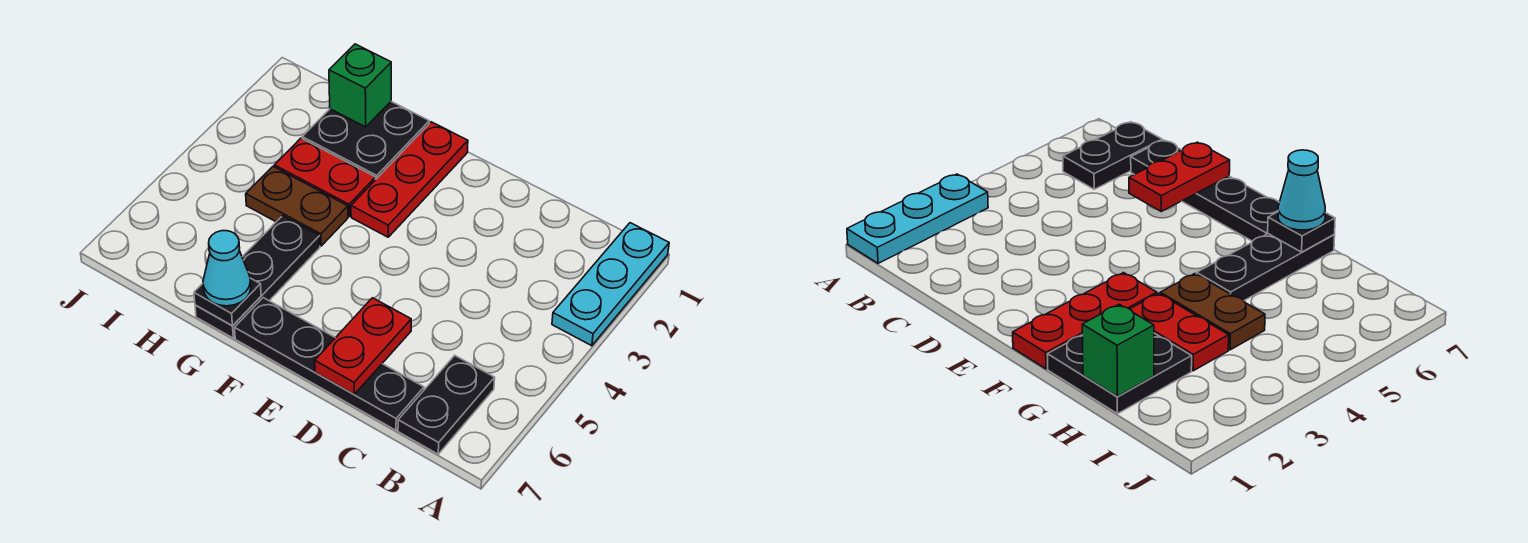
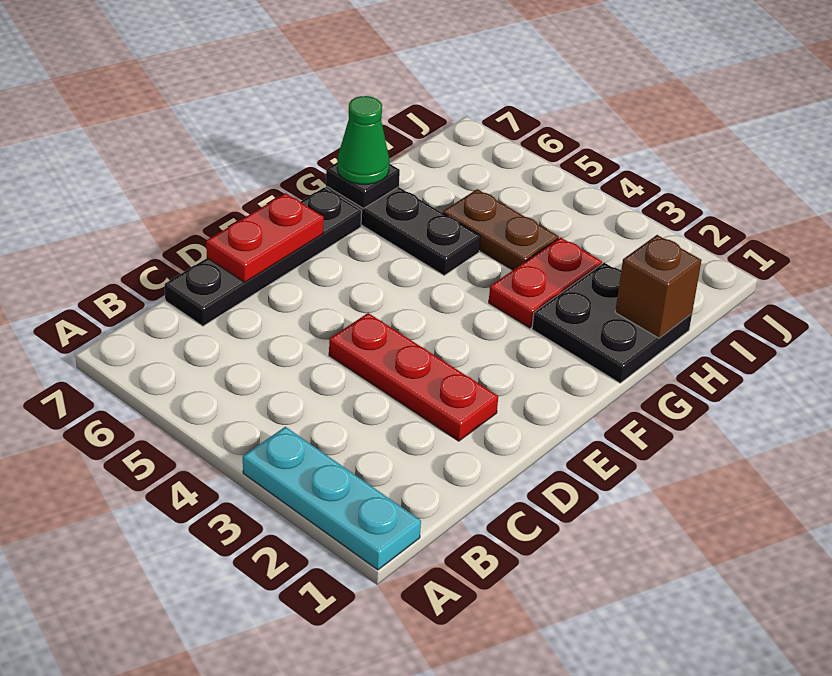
black plate B6:B7 level 1 -> none
red plate D6:D7 level 2 -> red plate D7:E7 level 2
red plate F1:F3 level 1 -> red plate D2:D4 level 1
brown plate G4:H4 level 1 -> brown plate H4:H5 level 1
cyan cone G7 level 3 -> green cone G7 level 3
green brick H1 level 2 -> brown brick H1 level 2

